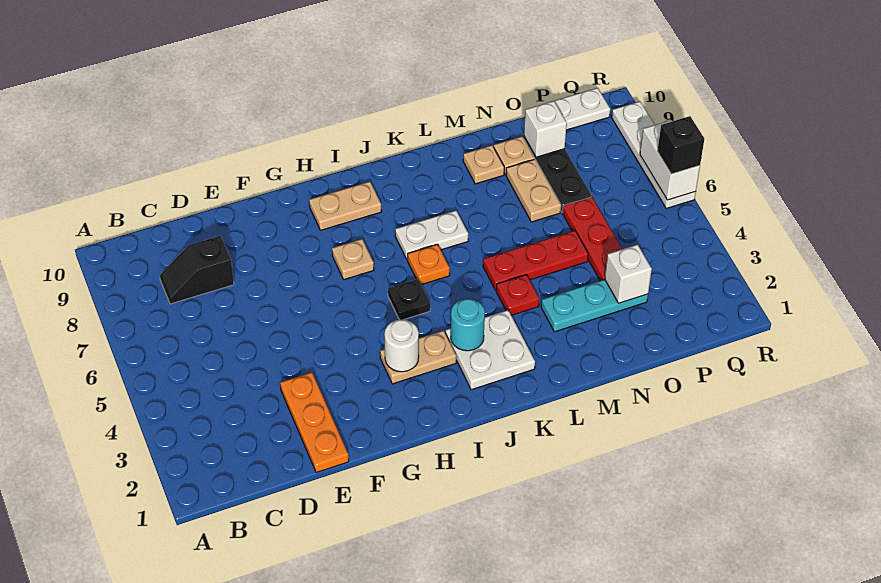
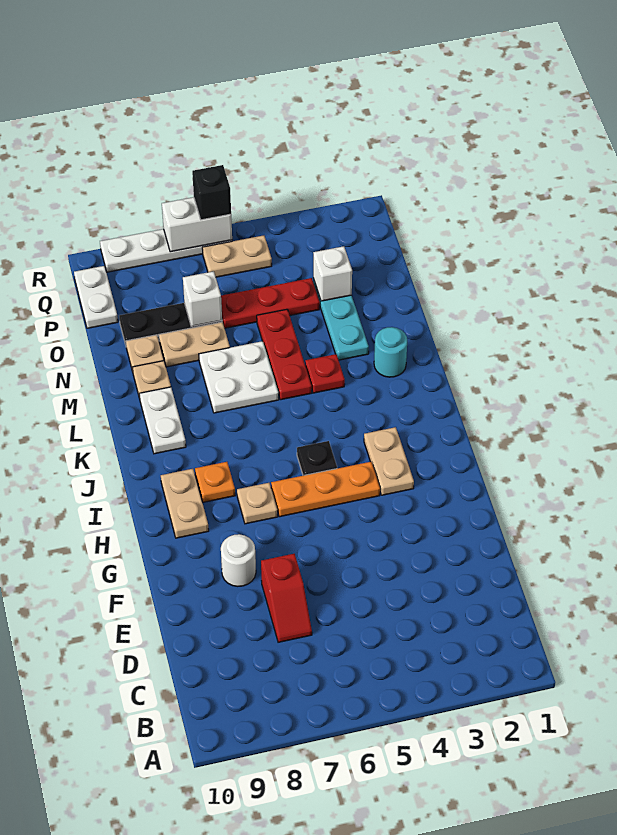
black slope C8:D8 level 1 top D -> none
none -> red slope D7:E7 level 1 top E
orange plate E1:E3 level 1 -> orange plate H4:H6 level 1
white round brick H3 level 2 -> white round brick F8 level 1
white plate J2:K3 level 1 -> white plate L6:M7 level 1
cyan round brick J3 level 2 -> cyan round brick L2 level 1
orange plate J6 level 1 -> orange plate I8 level 1
white plate J7:K7 level 1 -> white plate K9:L9 level 1
white brick O9 level 2 -> white brick O7 level 2
none -> tan plate Q5:Q6 level 1

